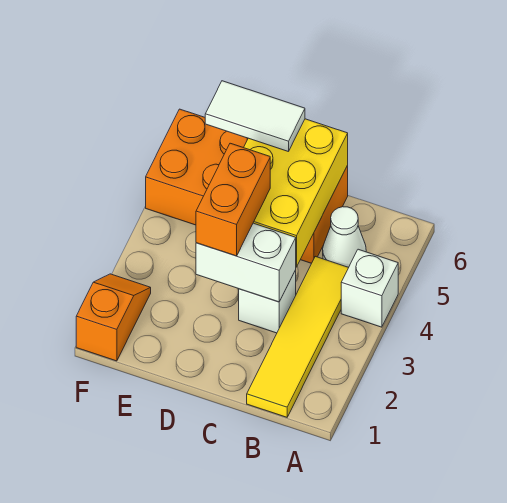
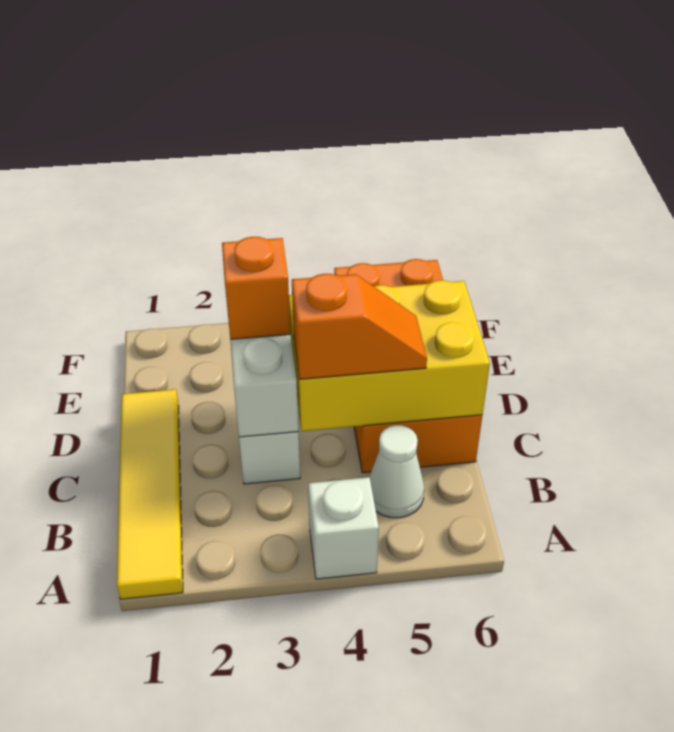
yellow tile B1:B4 level 1 -> yellow tile A1:D1 level 1
orange brick D3:D4 level 3 -> orange brick D3 level 3
white tile D6:E6 level 3 -> none
orange slope F1:F2 level 1 top 1 -> orange slope C4:C5 level 3 top 4

